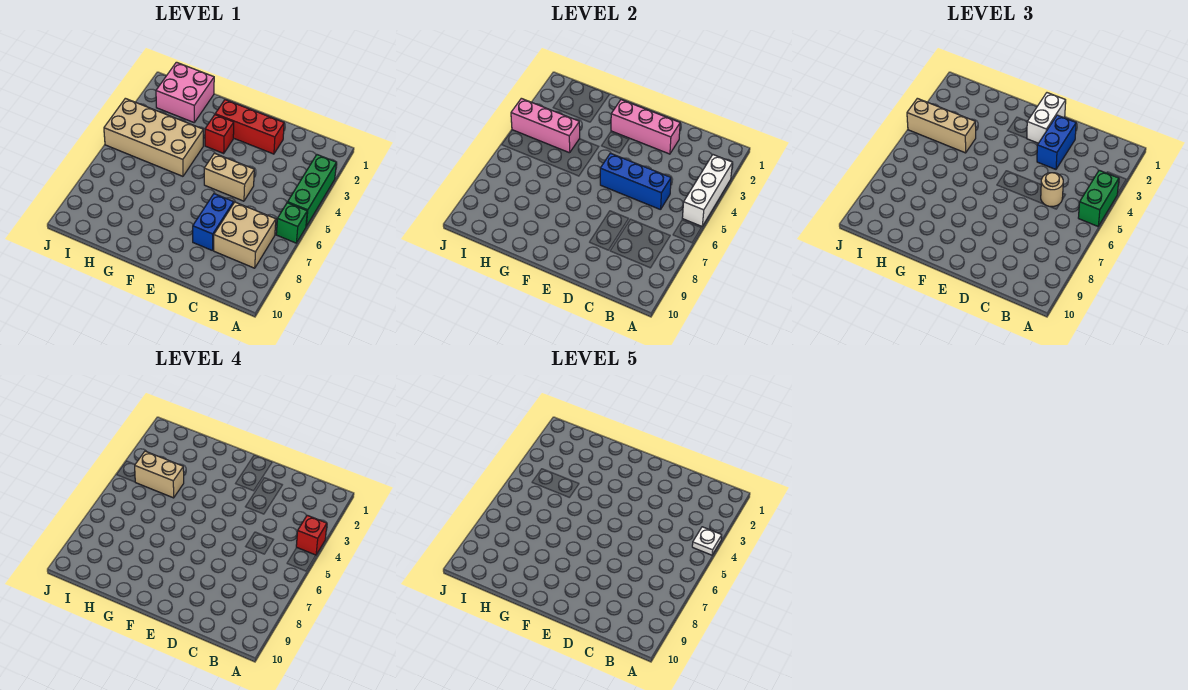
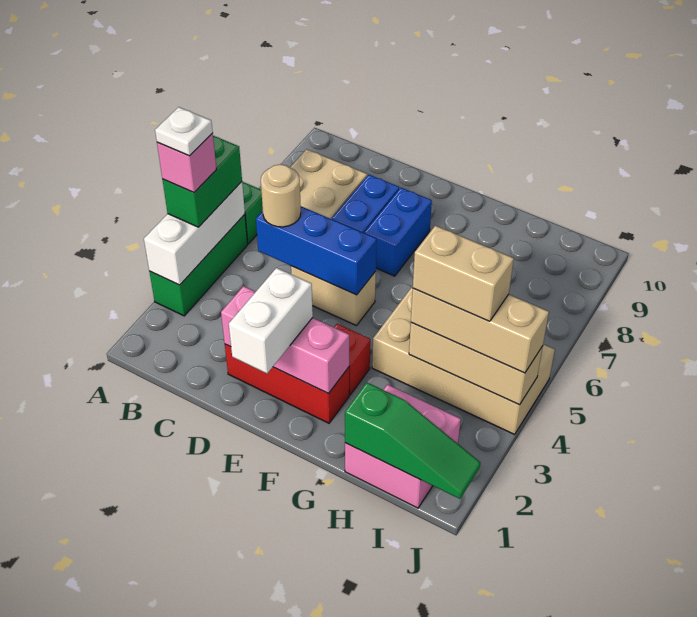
red brick A4 level 4 -> pink brick A4 level 4
blue brick D2:D3 level 3 -> blue brick E7:E8 level 1
none -> green slope H1:J1 level 2 top H
pink brick H4:J4 level 2 -> tan brick H4:J4 level 2

